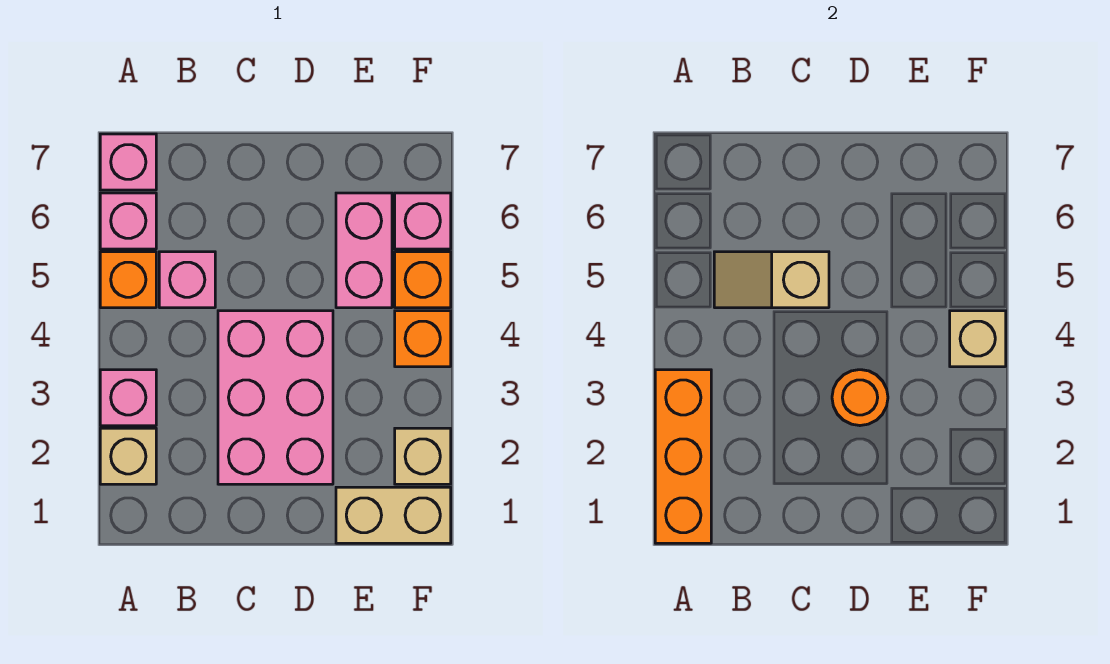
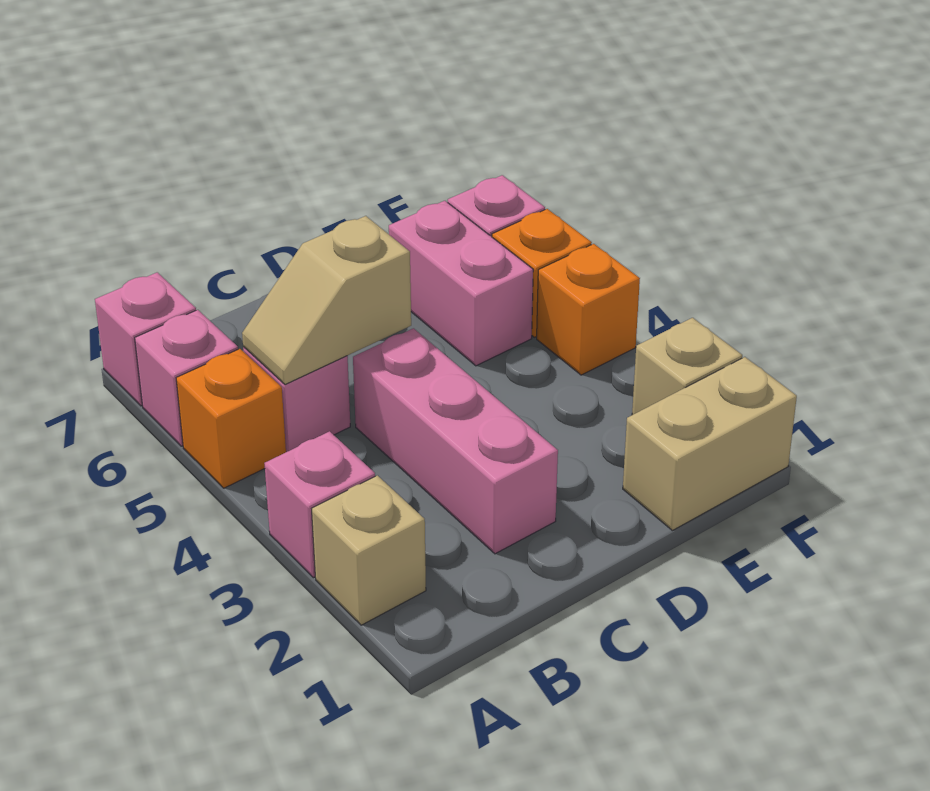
orange brick A1:A3 level 2 -> none
pink brick C2:D4 level 1 -> pink brick C2:C4 level 1
orange round brick D3 level 2 -> none
tan brick F4 level 2 -> none

